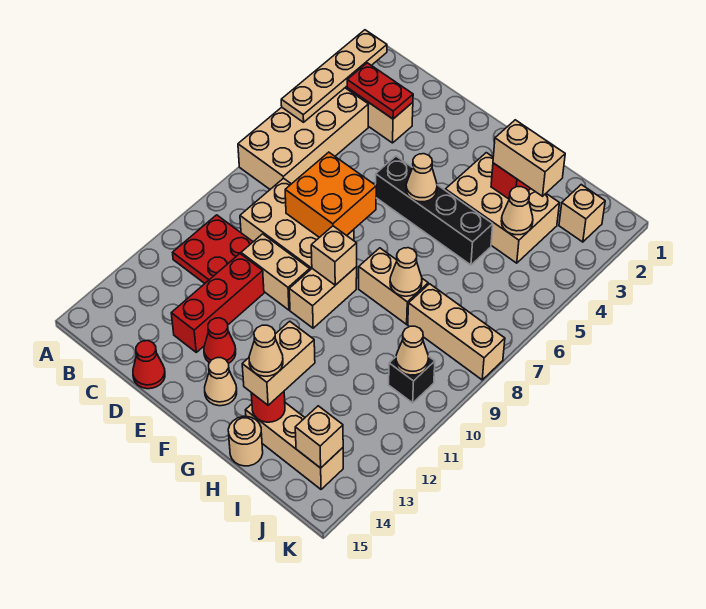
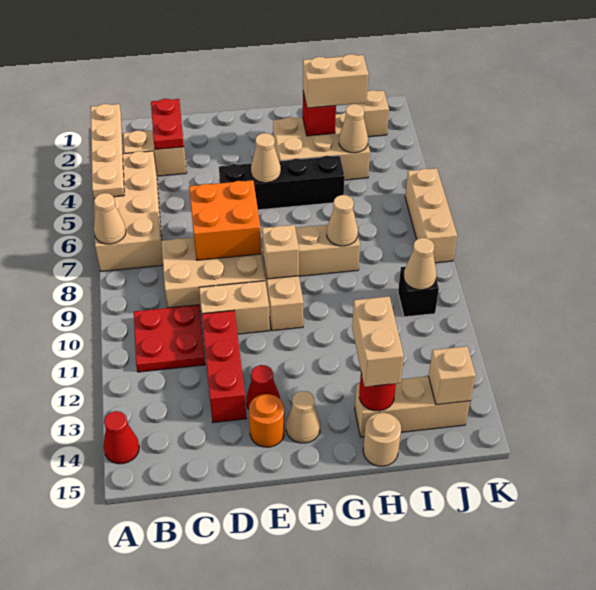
red plate B3:C3 level 2 -> red plate C2:C3 level 2
red cone D15 level 1 -> red cone A14 level 1
none -> orange round brick E14 level 1
tan cone H14 level 4 -> tan cone A7 level 2
tan brick I8:K8 level 1 -> tan brick K6:K8 level 1

